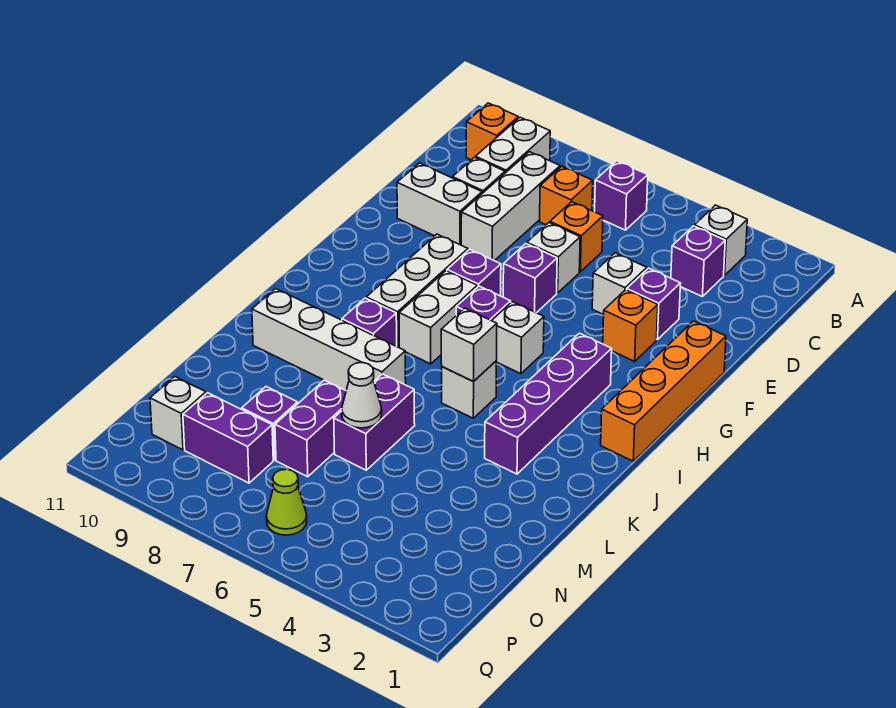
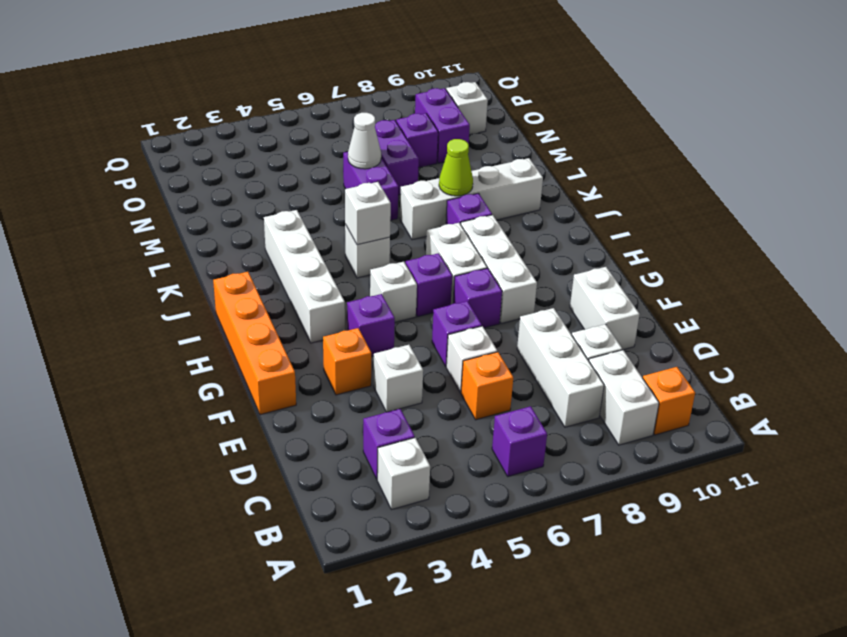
orange brick C7 level 1 -> none
purple brick E3 level 1 -> purple brick G4 level 1
white brick E9:E10 level 1 -> white brick E10:F10 level 1
purple brick H3:K3 level 1 -> white brick H3:K3 level 1
purple brick O8:O9 level 1 -> purple brick N9:O9 level 1
lime cone P6 level 1 -> lime cone K8 level 2

